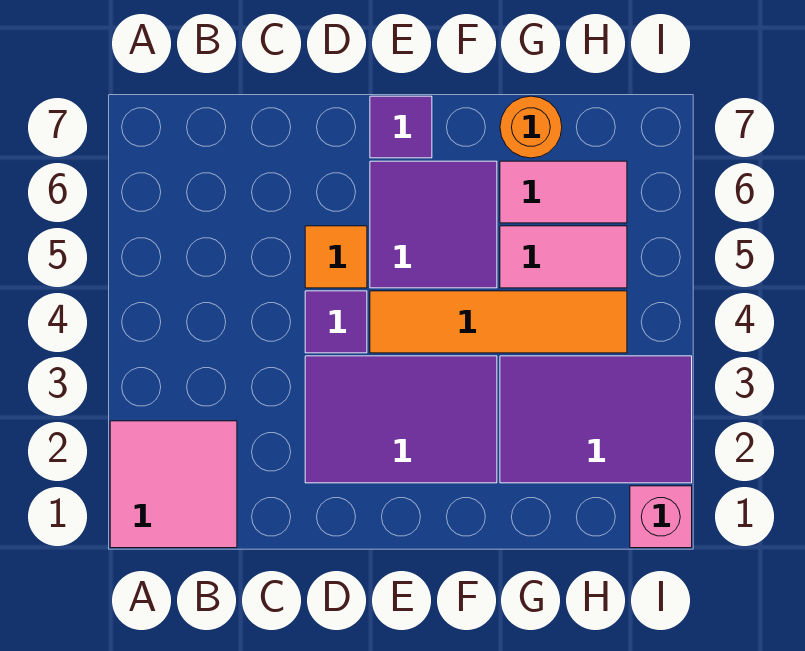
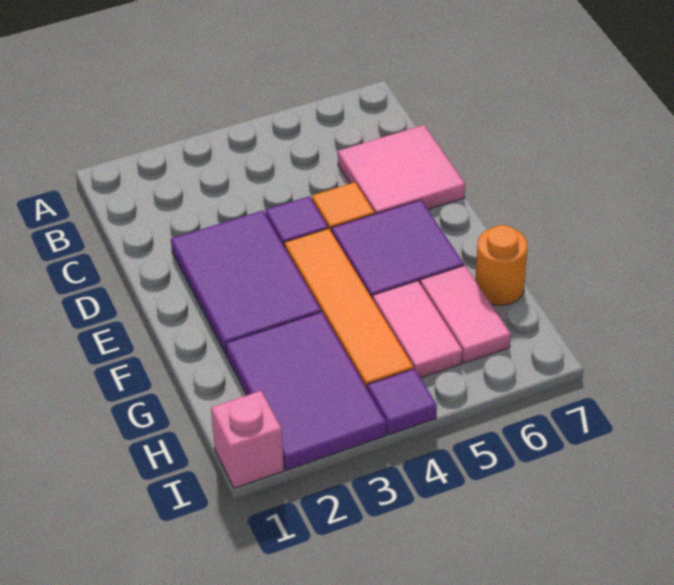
pink tile A1:B2 level 1 -> pink tile C6:D7 level 1
purple tile E7 level 1 -> purple tile I4 level 1

